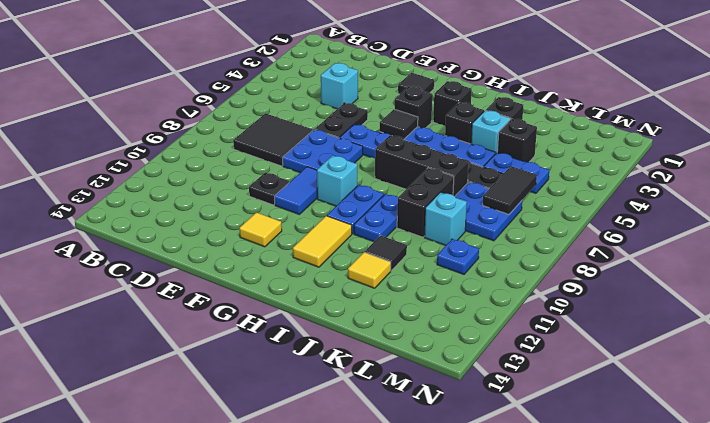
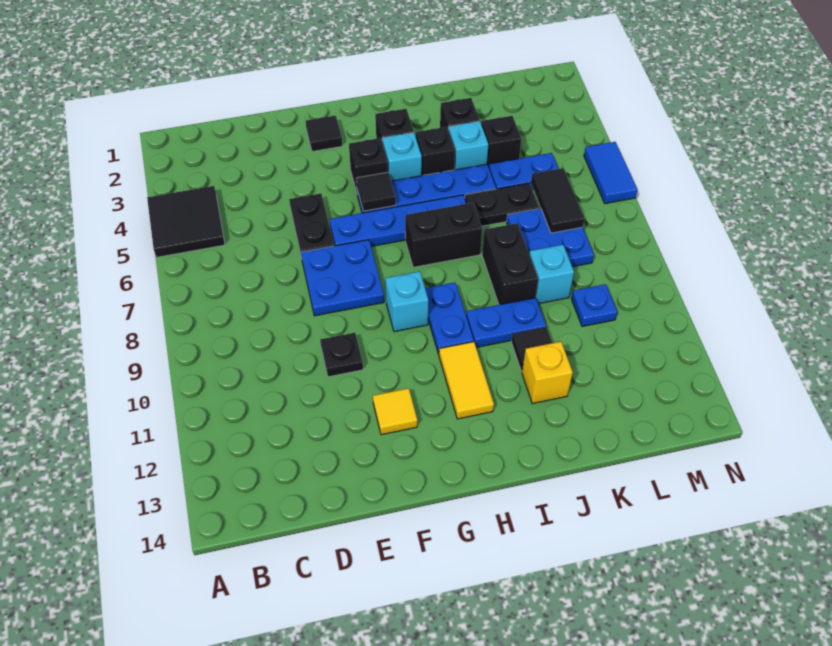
black tile C7:D8 level 1 -> black tile A4:B5 level 1
cyan brick D4 level 1 -> cyan brick H4 level 1
blue tile F9:F10 level 1 -> blue tile N5:N6 level 1
black brick H7:J7 level 1 -> black brick H7:I7 level 1
blue plate I9:I10 level 1 -> blue plate I10:J10 level 1
yellow tile J12 level 1 -> yellow brick J12 level 1

